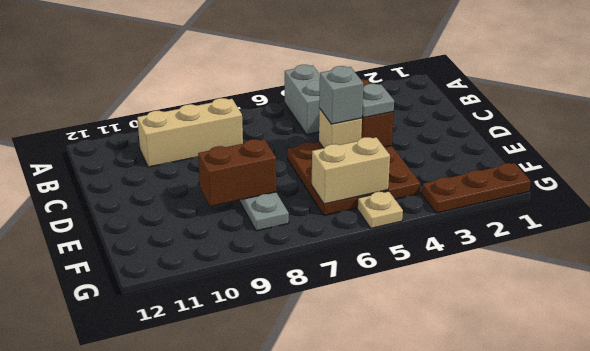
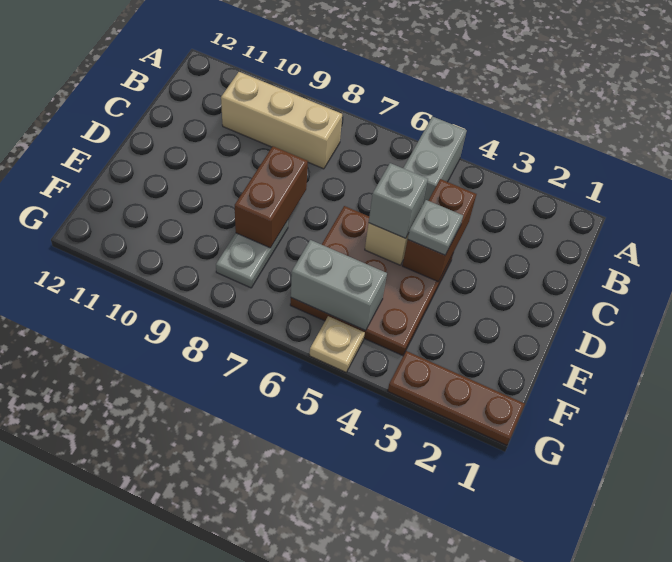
brown brick E8:E9 level 2 -> brown brick D8:E8 level 2
tan brick F5:F6 level 2 -> grey brick F5:F6 level 2

